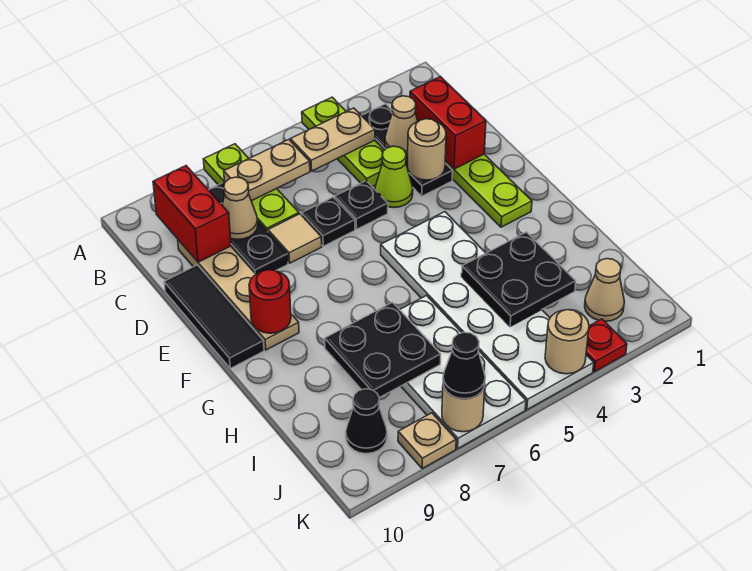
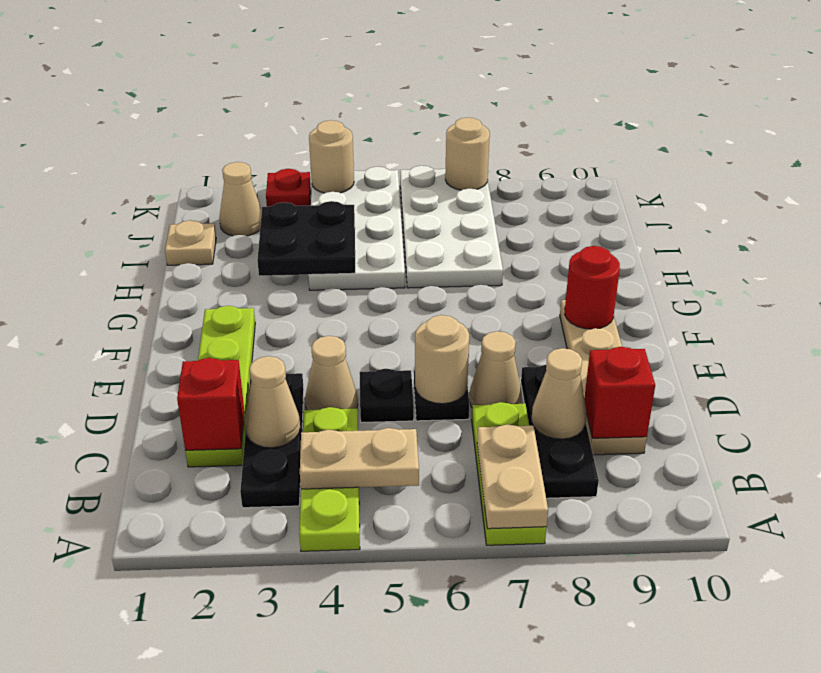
tan plate B6:B7 level 2 -> tan plate A7:B7 level 2
red brick B9:C9 level 2 -> red brick C9 level 2
red brick C2:D2 level 2 -> red brick C2 level 2
tan round brick D3 level 2 -> tan round brick D6 level 2
lime cone D4 level 1 -> tan cone D4 level 1
tan tile D7 level 1 -> tan cone D7 level 1
black tile D10:F10 level 1 -> none
white plate F4:K5 level 1 -> white plate H4:K5 level 1
black plate H7:I8 level 2 -> none
black cone J9 level 1 -> none
black cone K7 level 3 -> none
tan plate K8 level 1 -> tan plate I1 level 1

